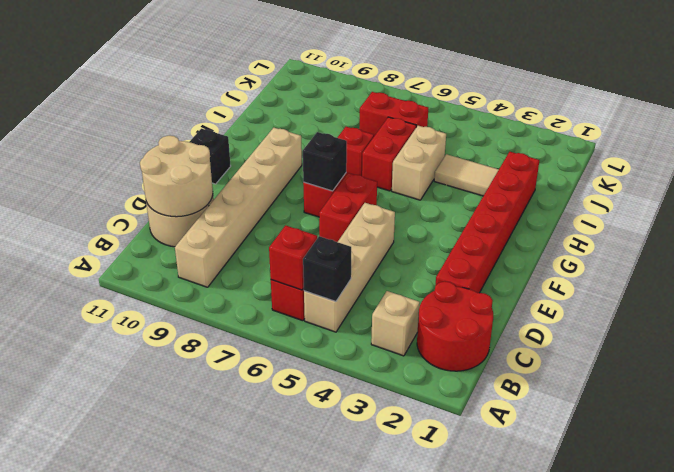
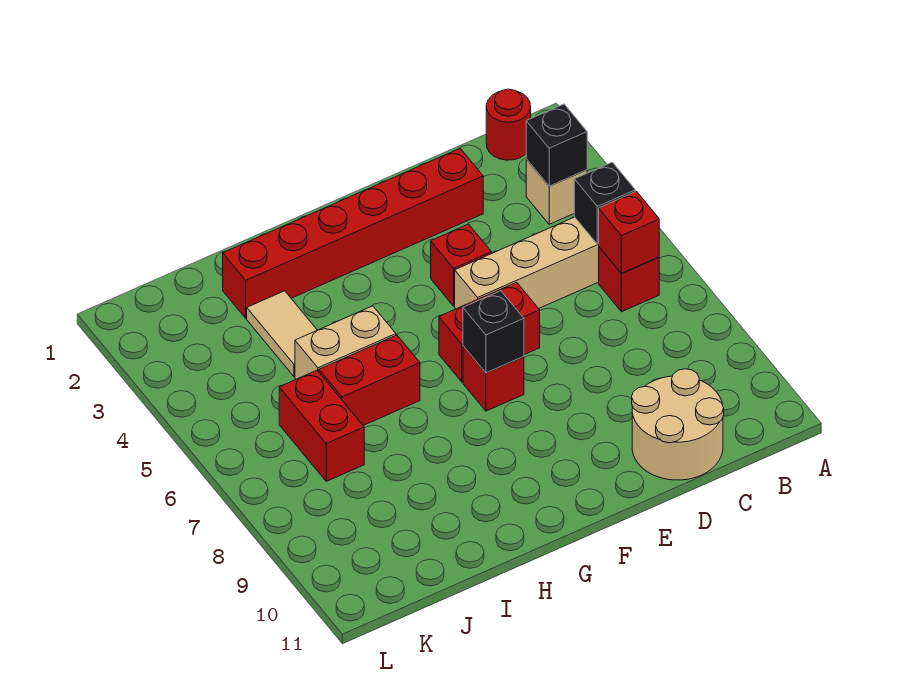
red round brick B1:C2 level 1 -> red round brick B1 level 1
tan brick B9:G9 level 1 -> none
tan round brick C10:D11 level 2 -> none
black brick F11 level 1 -> black brick B3 level 2
red brick H7 level 1 -> red brick E4 level 1

